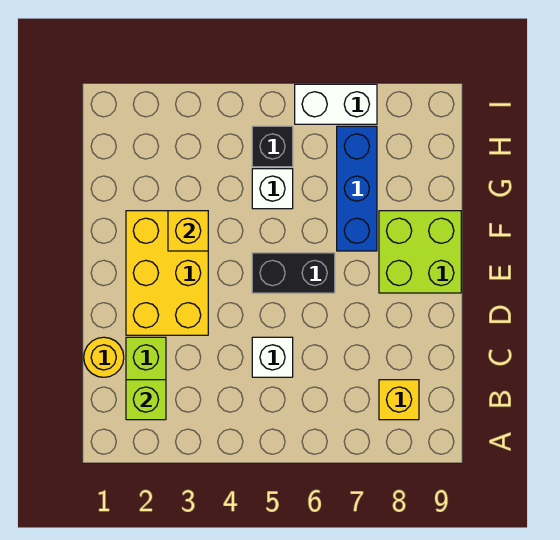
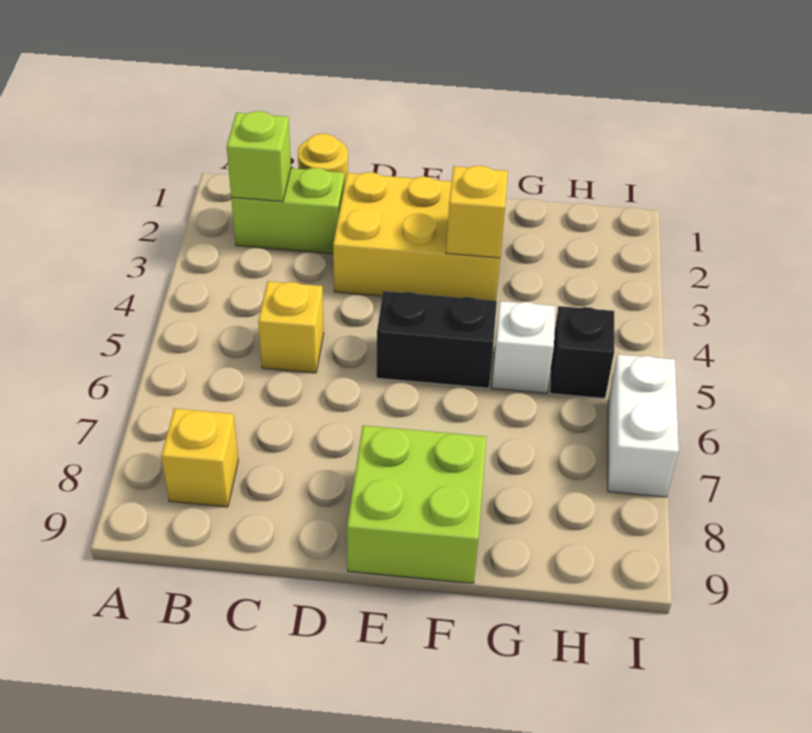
white brick C5 level 1 -> yellow brick C5 level 1
black brick E5:E6 level 1 -> black brick E5:F5 level 1
blue brick F7:H7 level 1 -> none

